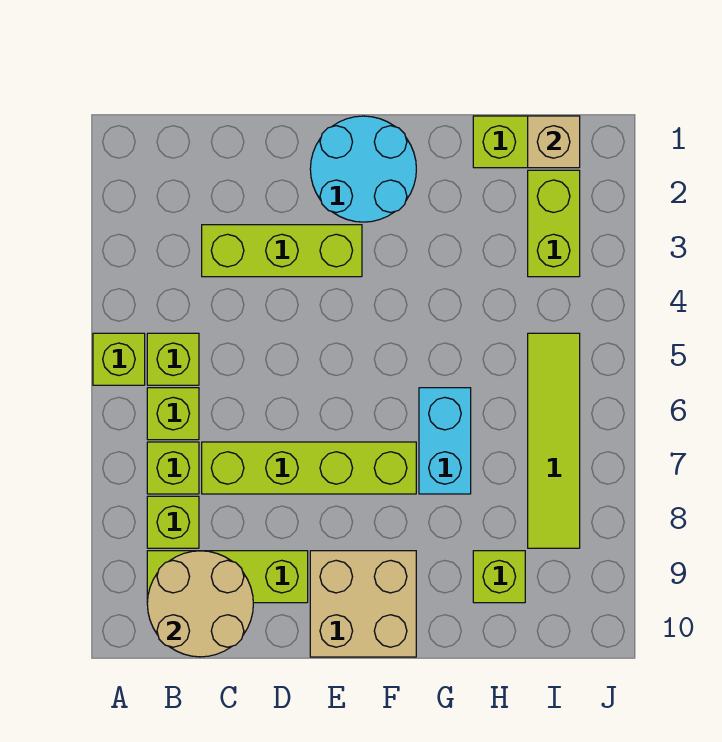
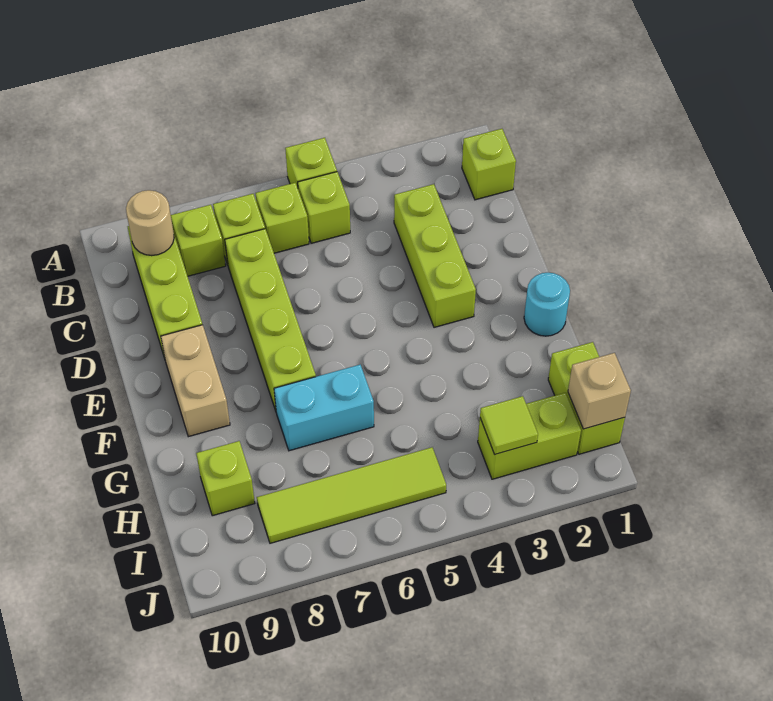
none -> lime brick B1 level 1
tan round brick B9:C10 level 2 -> tan round brick B9 level 2
cyan round brick E1:F2 level 1 -> cyan round brick F1 level 1
tan brick E9:F10 level 1 -> tan brick E9:F9 level 1
none -> lime tile I3 level 2

